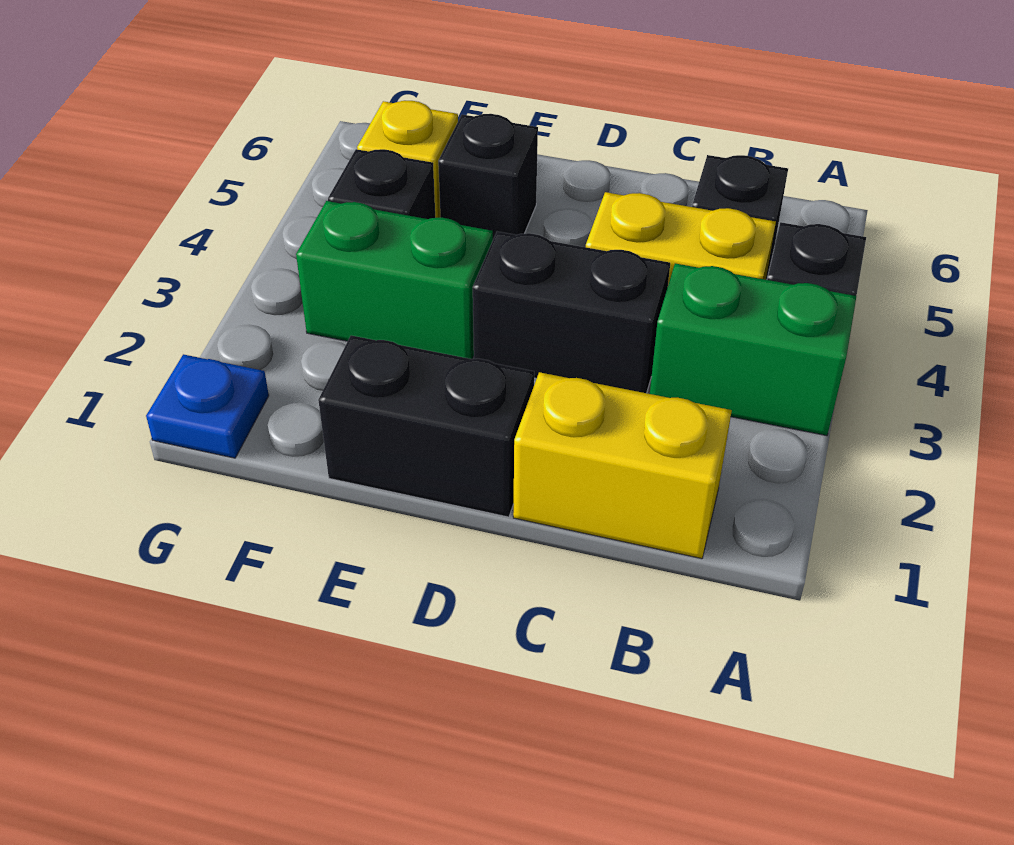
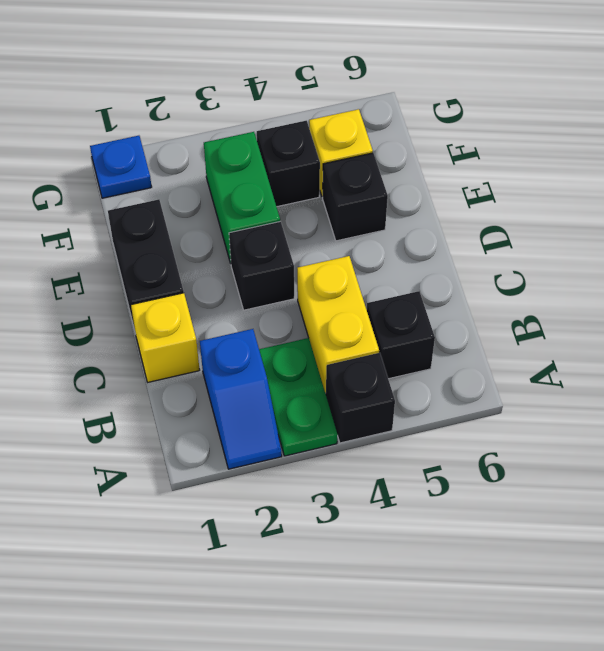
none -> blue slope A2:B2 level 1 top B
green brick A3:B3 level 1 -> green plate A3:B3 level 1
yellow brick B1:C1 level 1 -> yellow brick C1 level 1
black brick C3:D3 level 1 -> black brick D3 level 1

